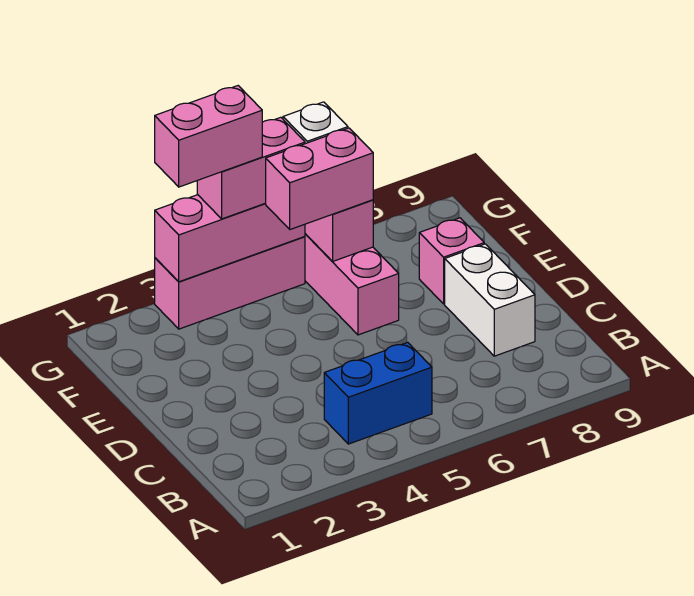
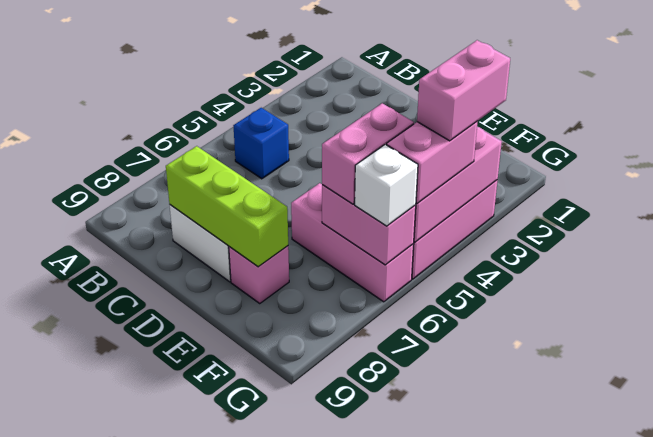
blue brick B4:B5 level 1 -> blue brick B5 level 1
none -> lime brick C8:E8 level 2

